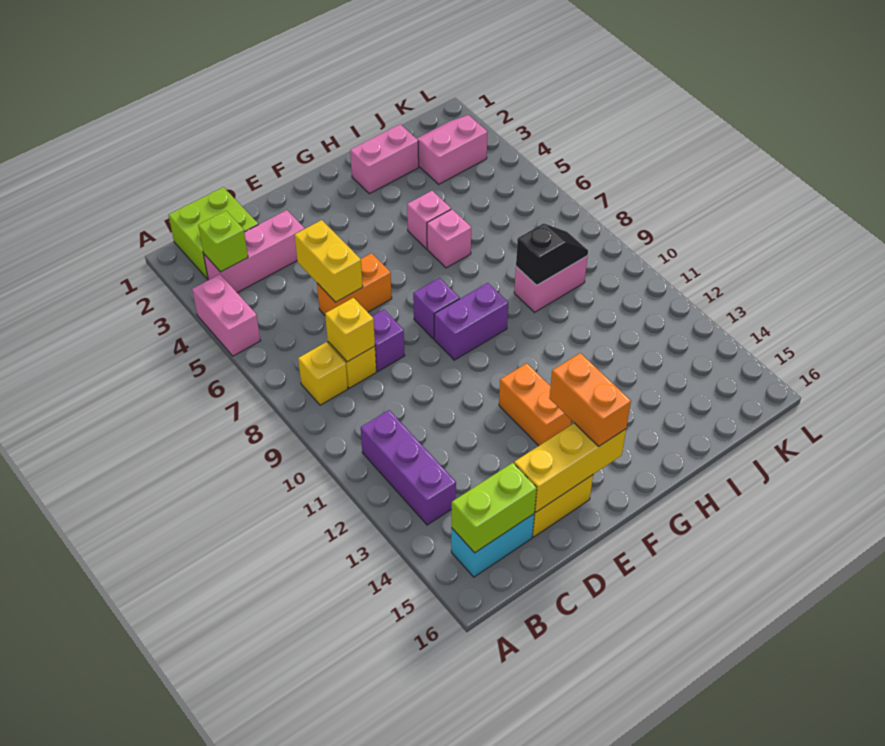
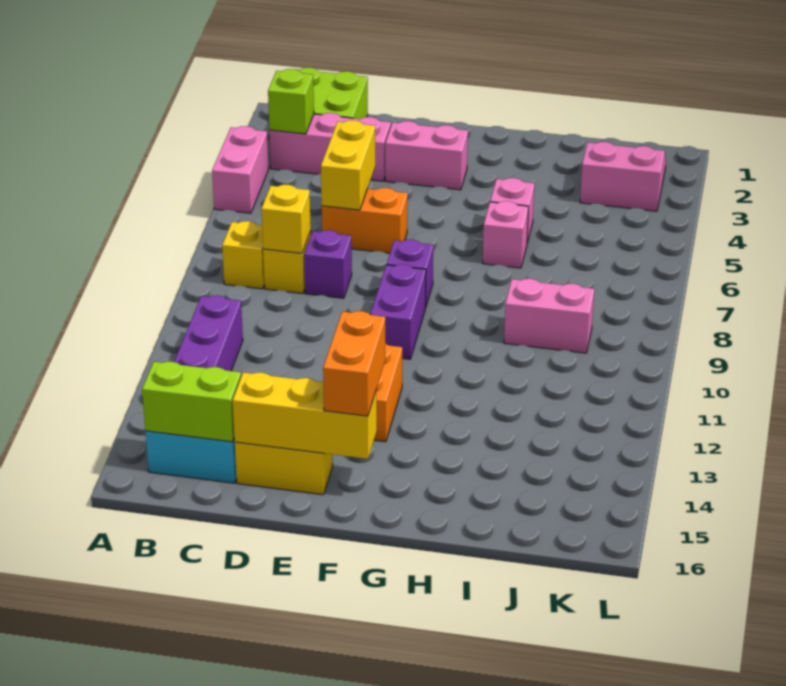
purple brick F9:G9 level 1 -> purple brick F9:F10 level 1
pink brick H2:I2 level 1 -> pink brick E3:F3 level 1
black slope I9:J9 level 2 top I -> none

